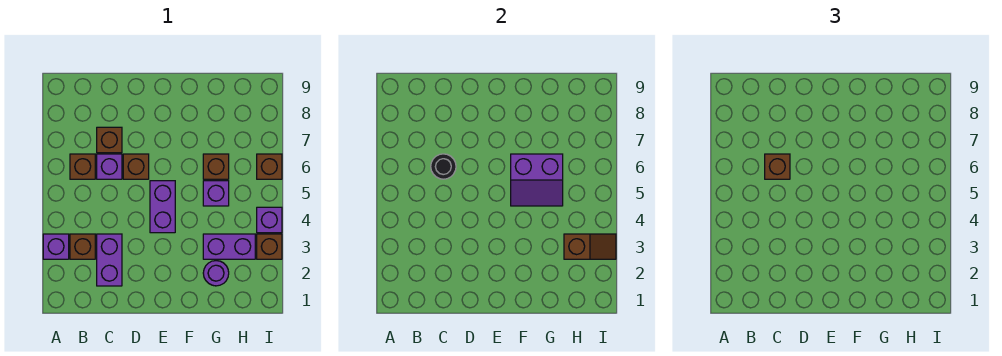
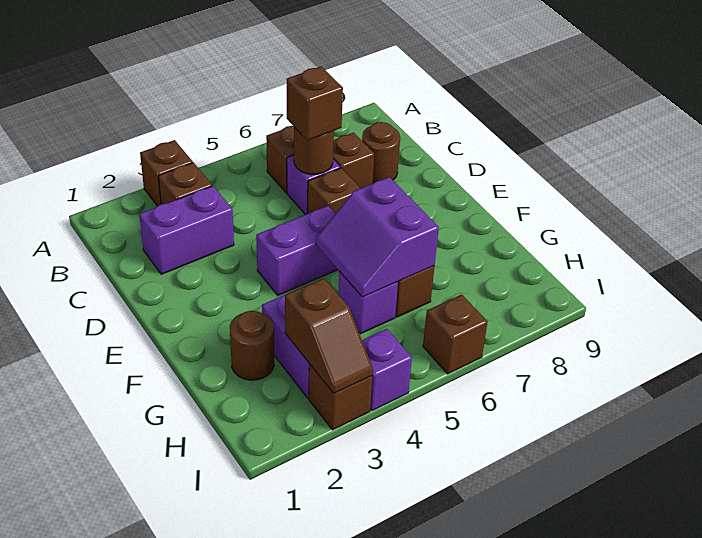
purple brick A3 level 1 -> brown brick A3 level 1
black round brick C6 level 2 -> brown round brick C6 level 2
none -> brown round brick C8 level 1
purple round brick G2 level 1 -> brown round brick G2 level 1

